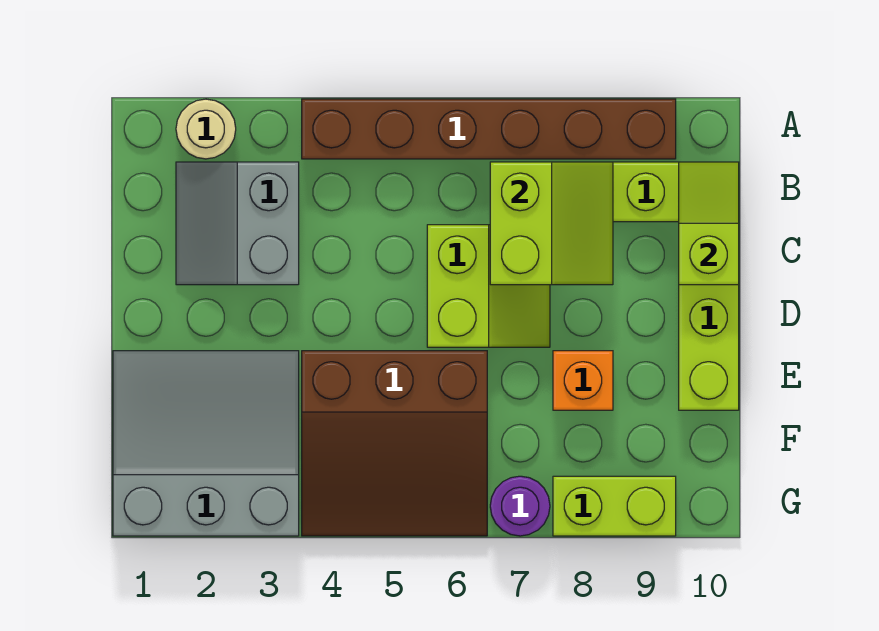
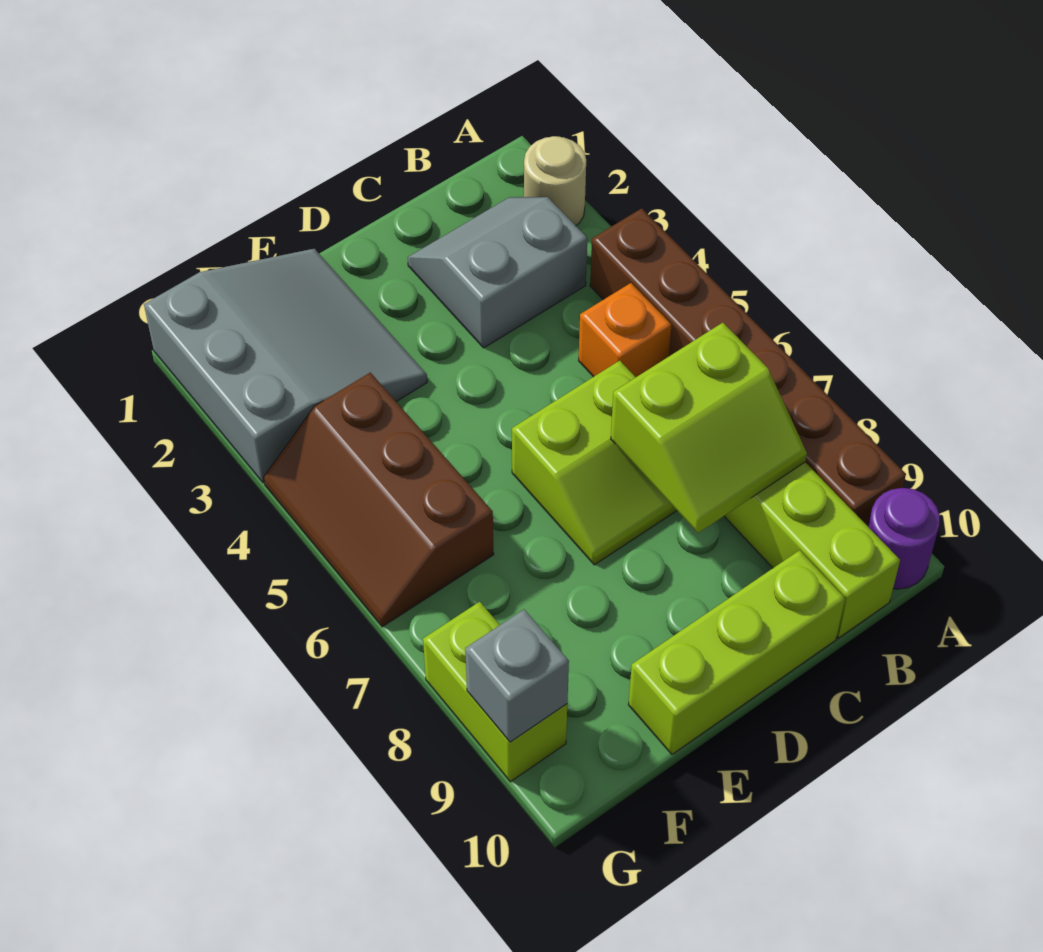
lime slope B10:C10 level 2 top C -> none
brown slope E4:G6 level 1 top E -> brown slope F4:G6 level 1 top F
orange brick E8 level 1 -> orange brick B5 level 1
purple round brick G7 level 1 -> purple round brick A10 level 1
none -> grey brick G9 level 2

